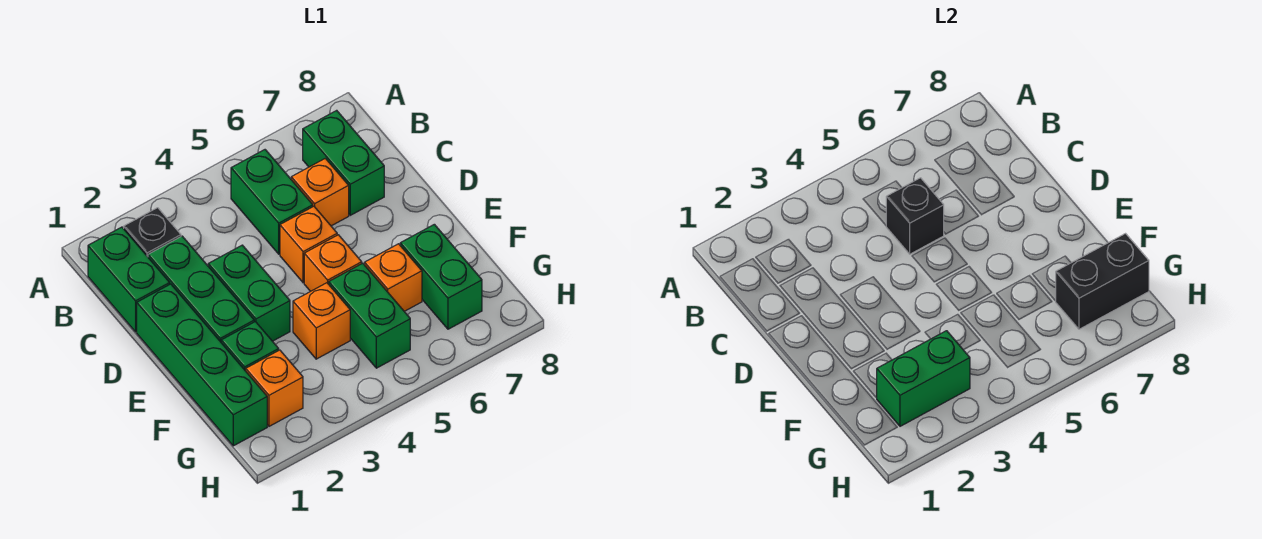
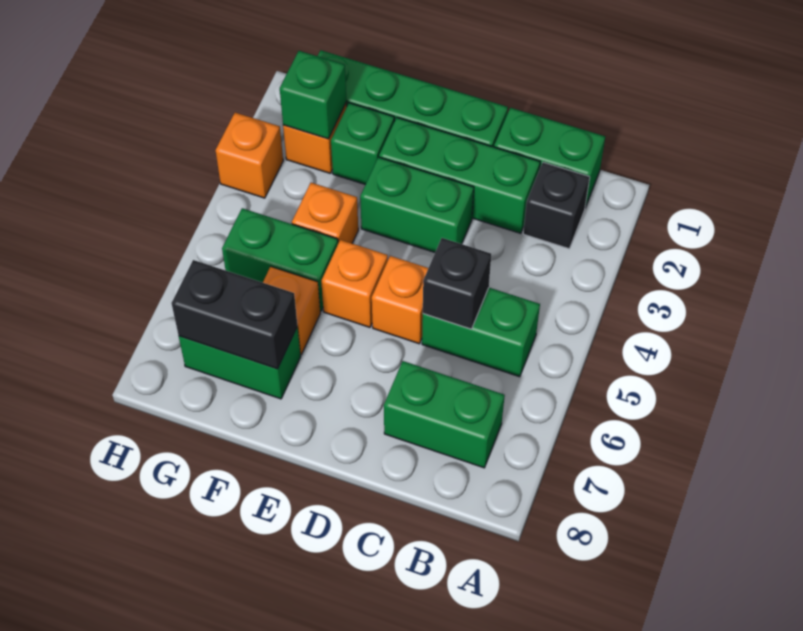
orange brick C6 level 1 -> orange brick H3 level 1
green brick G2:G3 level 2 -> green brick G2 level 2
black brick G7:G8 level 2 -> black brick F7:G7 level 2

